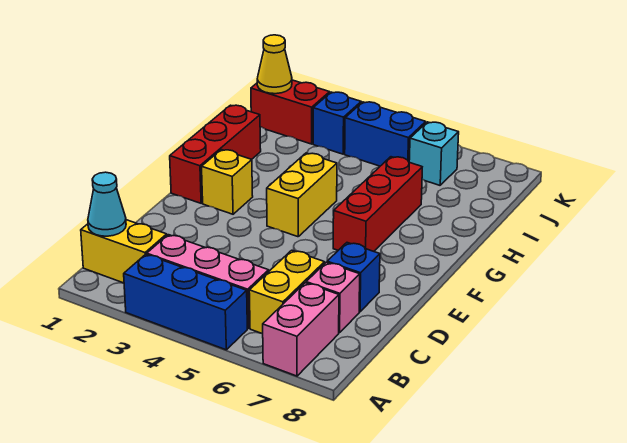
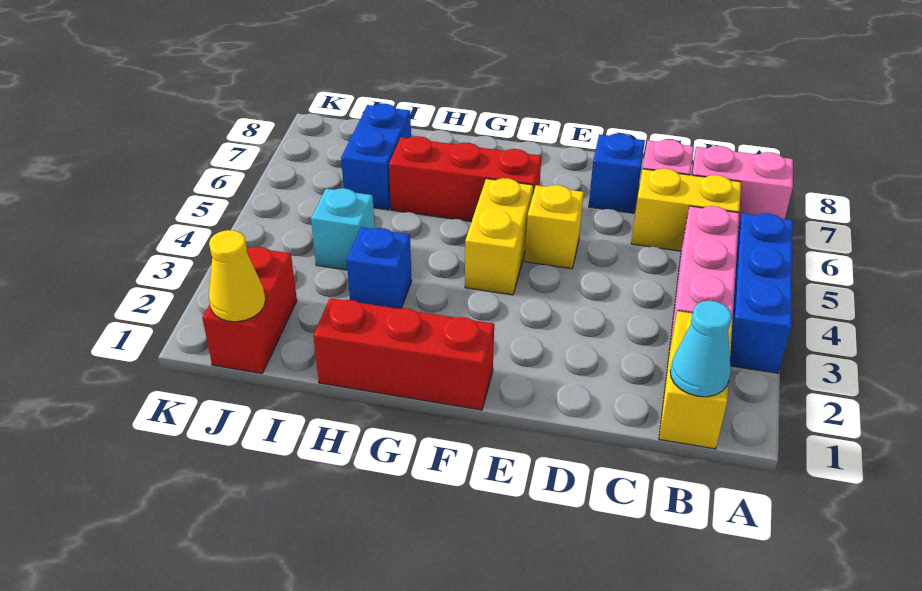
yellow brick F2 level 1 -> yellow brick E5 level 1
yellow brick F4:G4 level 1 -> yellow brick F4:F5 level 1
blue brick J3 level 1 -> blue brick H3 level 1
blue brick J4:J5 level 1 -> blue brick I6:I7 level 1
cyan brick J6 level 1 -> cyan brick I4 level 1

